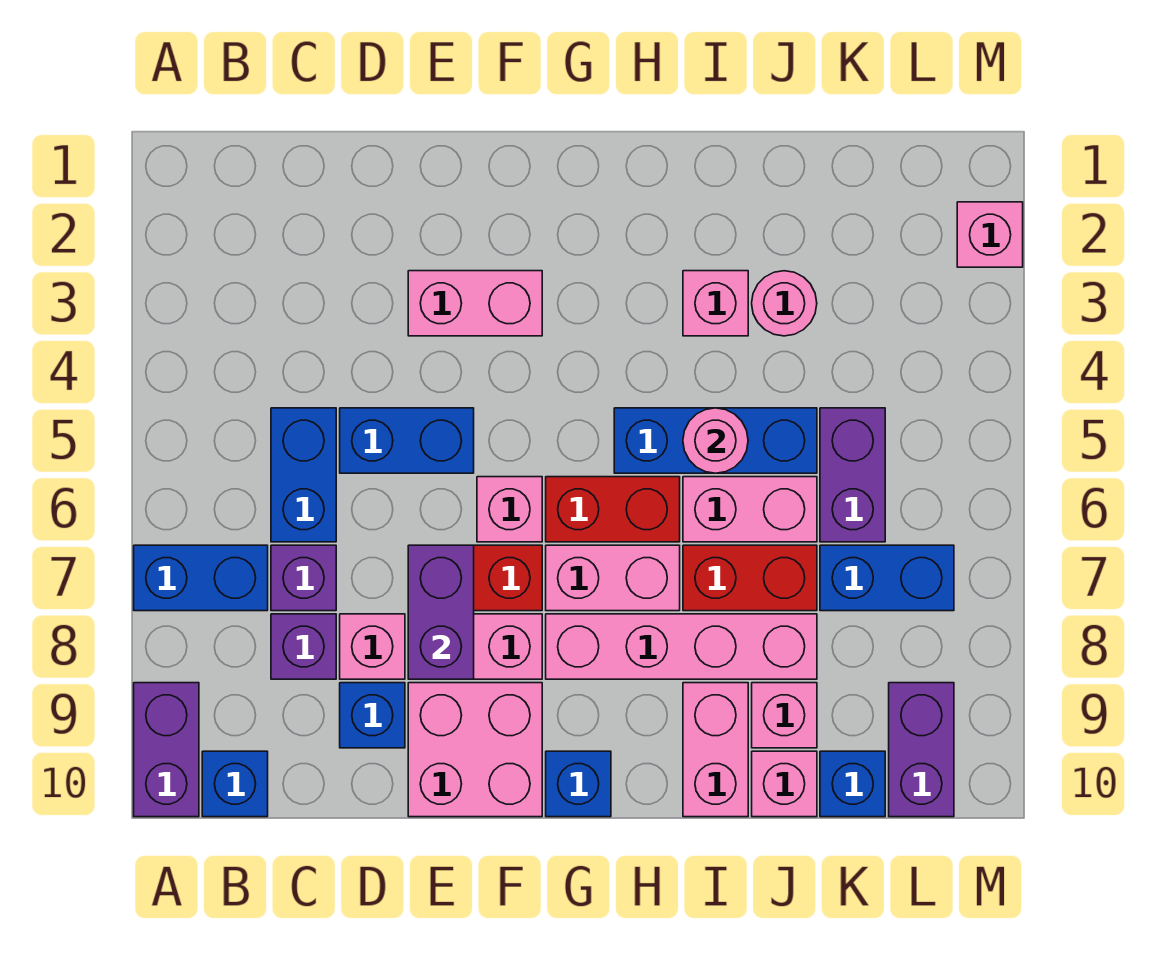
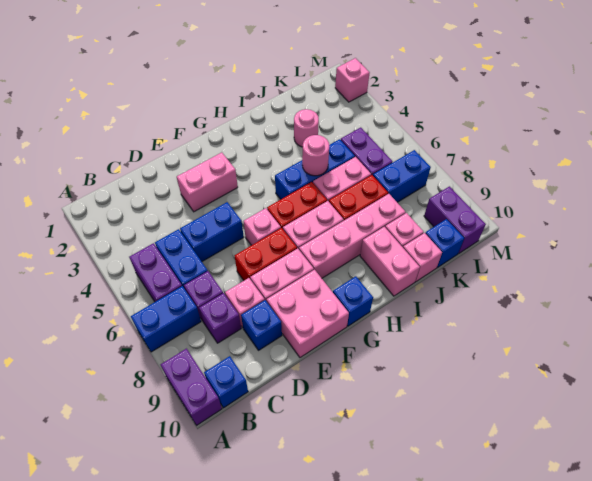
purple brick E7:E8 level 2 -> purple brick B5:B6 level 1
pink brick I3 level 1 -> none

